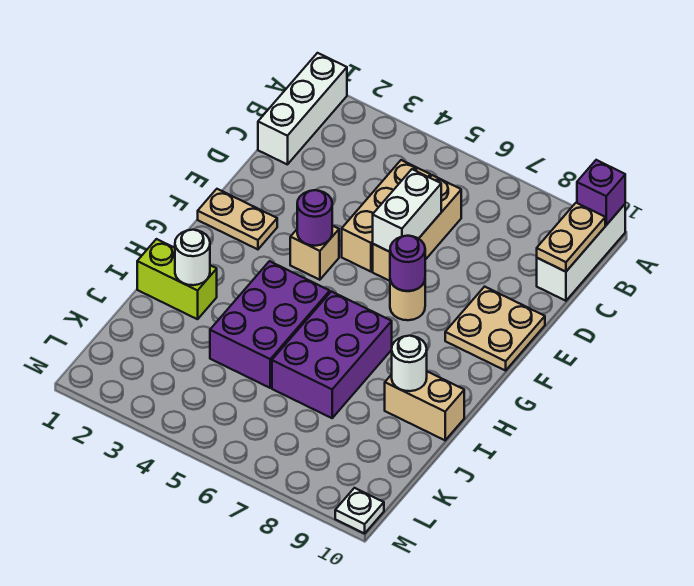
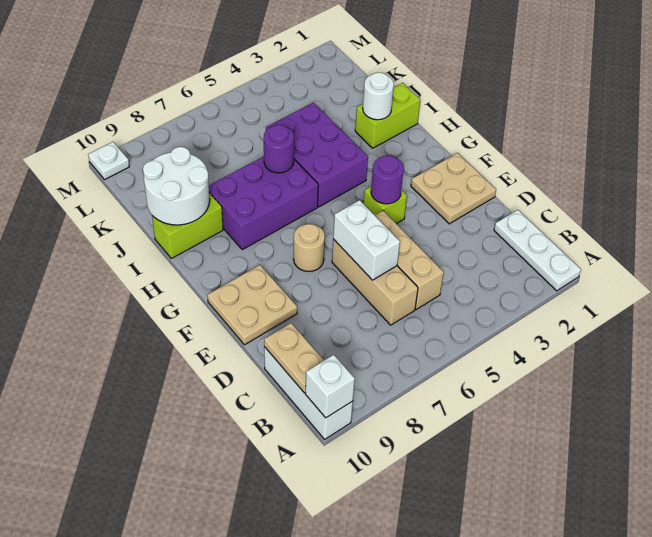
white brick A1:C1 level 1 -> white plate A1:C1 level 1
purple brick A10 level 2 -> white brick A10 level 2
tan plate F1:F2 level 1 -> tan plate E1:F2 level 1
tan brick F4 level 1 -> lime brick F4 level 1
purple round brick F7 level 2 -> purple round brick I6 level 2
purple brick H6:J7 level 1 -> purple brick H6:I8 level 1
tan brick I9:I10 level 1 -> lime brick I9:I10 level 1
white round brick I9 level 2 -> white round brick I9:J10 level 2

